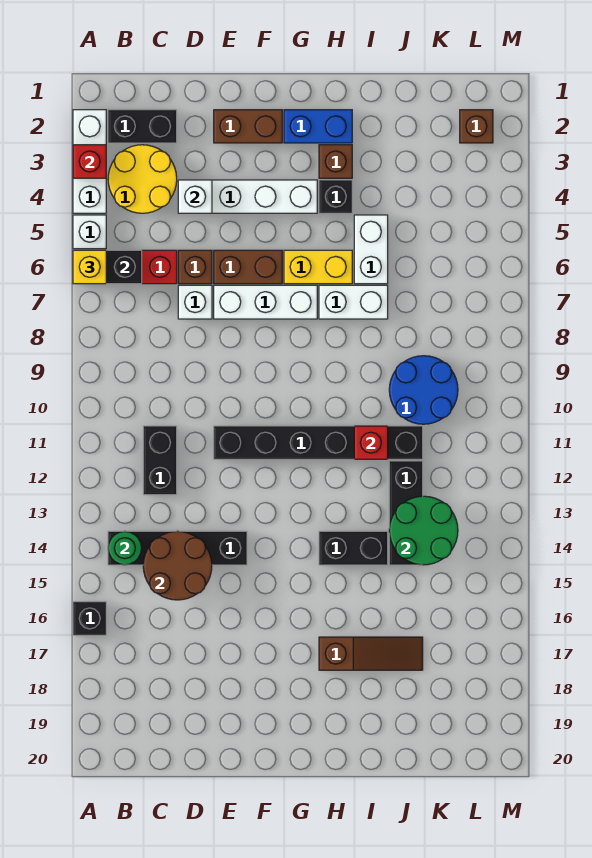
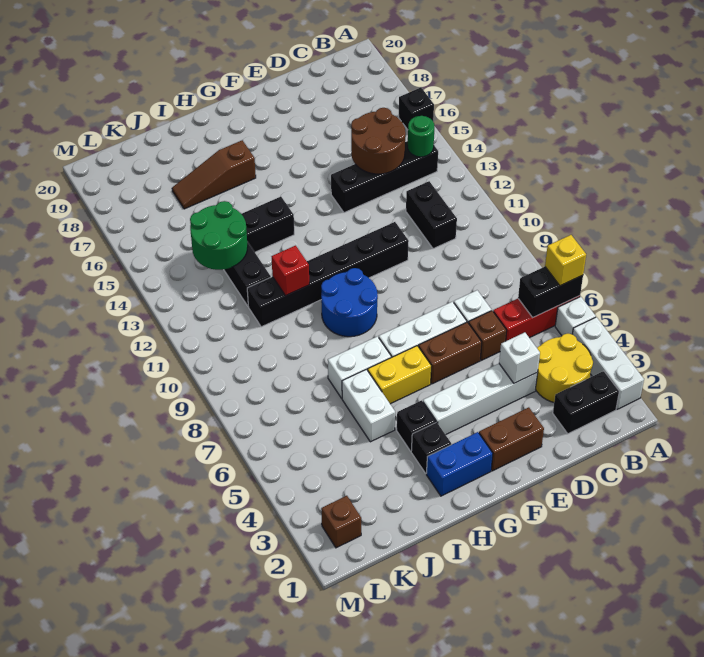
red brick A3 level 2 -> none
brown brick H3 level 1 -> black brick H3 level 1
blue round brick J9:K10 level 1 -> blue round brick G9:H10 level 1

